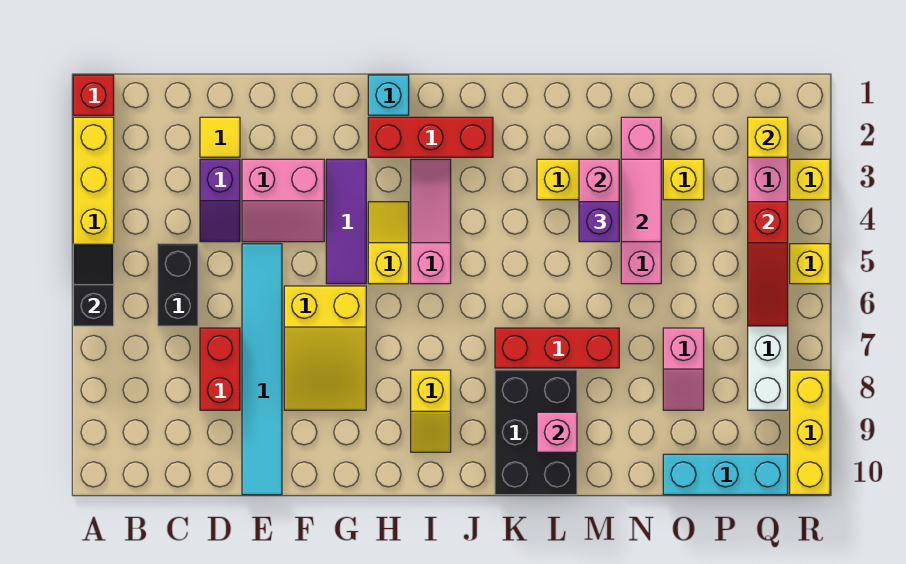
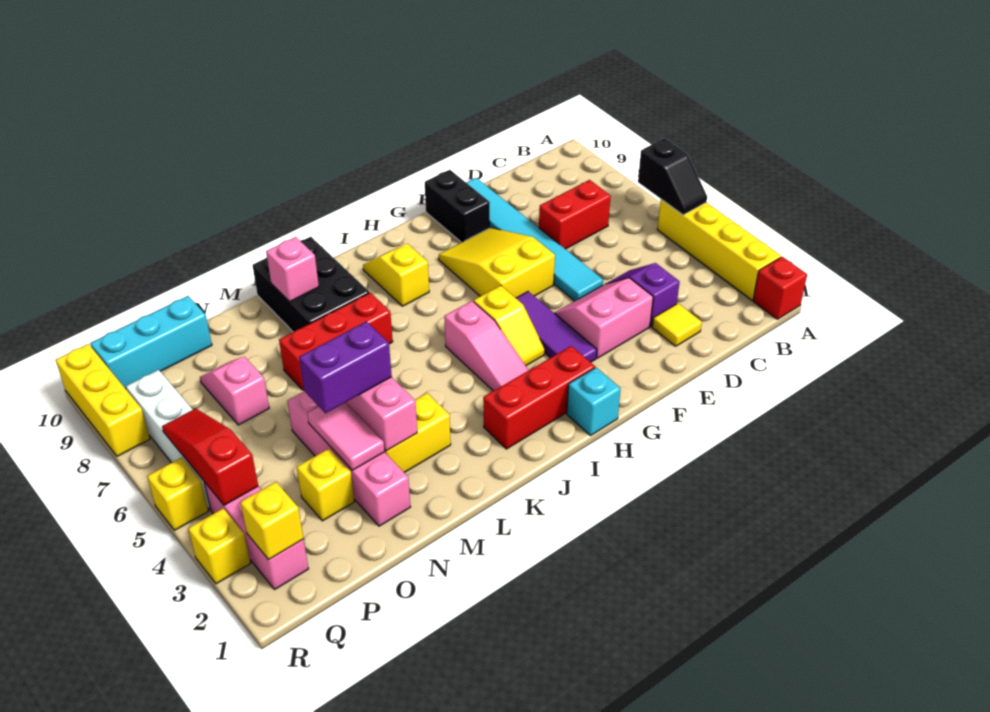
black brick C5:C6 level 1 -> black brick F9:F10 level 1
red brick D7:D8 level 1 -> red brick C7:D7 level 1
purple brick M4 level 3 -> purple brick M4:N4 level 3

